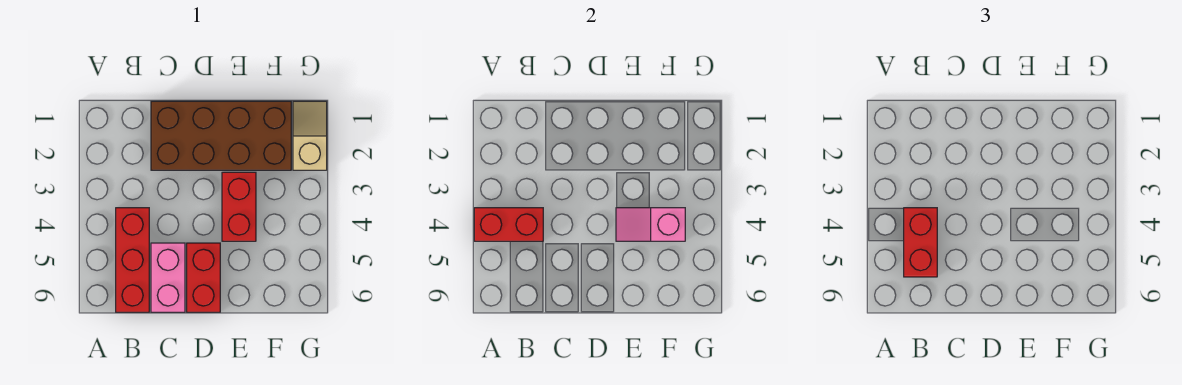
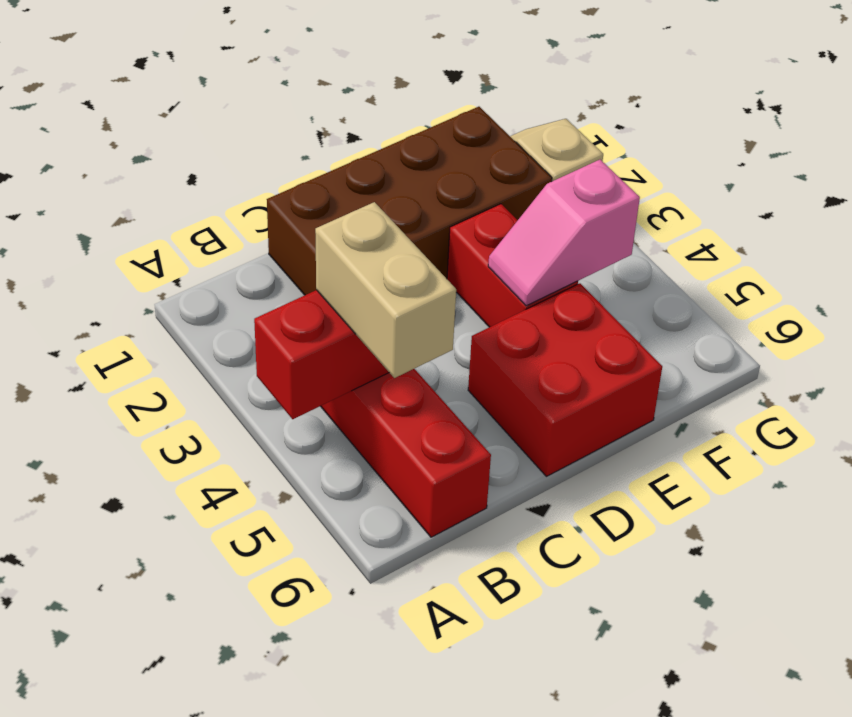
red brick B4:B5 level 3 -> tan brick B4:B5 level 3
pink brick C5:C6 level 1 -> none
red brick D5:D6 level 1 -> red brick D5:E6 level 1

